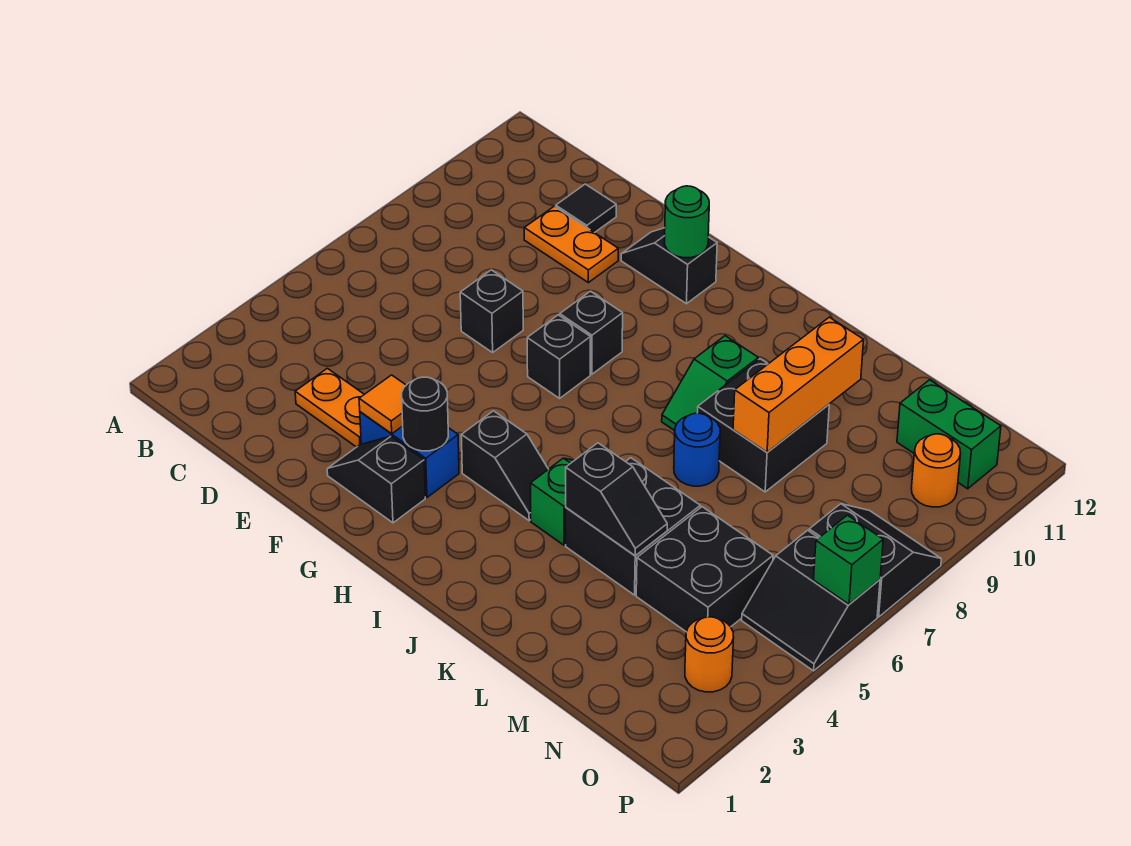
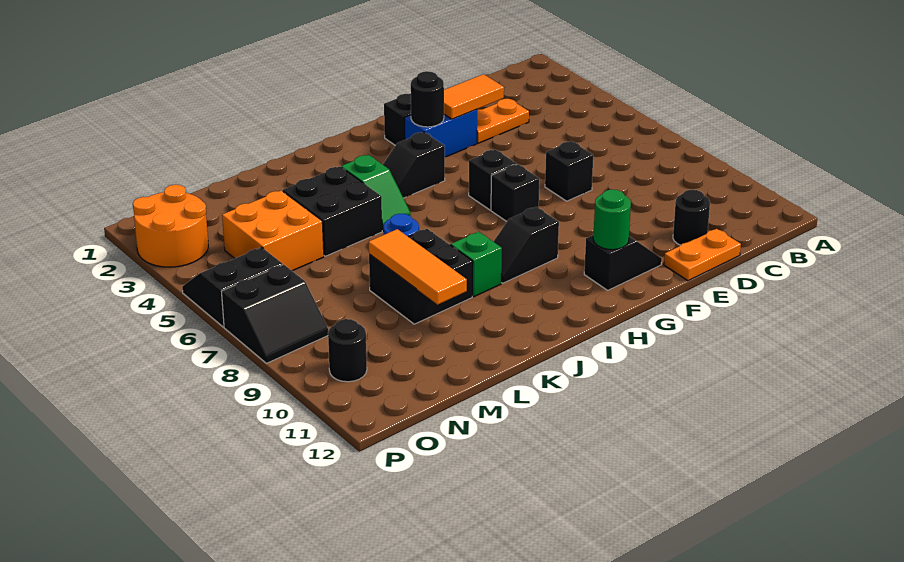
orange plate D10:E10 level 1 -> orange plate D12:E12 level 1
black tile D11 level 1 -> black round brick D11 level 1
orange tile F3 level 2 -> orange tile E3:F3 level 2
black brick G8 level 1 -> black brick G6 level 1
black slope K4:L4 level 2 top K -> black slope H9:I9 level 1 top H
orange brick L8:L10 level 2 -> orange tile L8:L10 level 2
black brick M4:N5 level 1 -> orange brick M4:N5 level 1
green brick N11:O11 level 1 -> none
orange round brick O3 level 1 -> orange round brick O2:P3 level 1
orange round brick O10 level 1 -> black round brick O10 level 1
green brick P6 level 2 -> none

